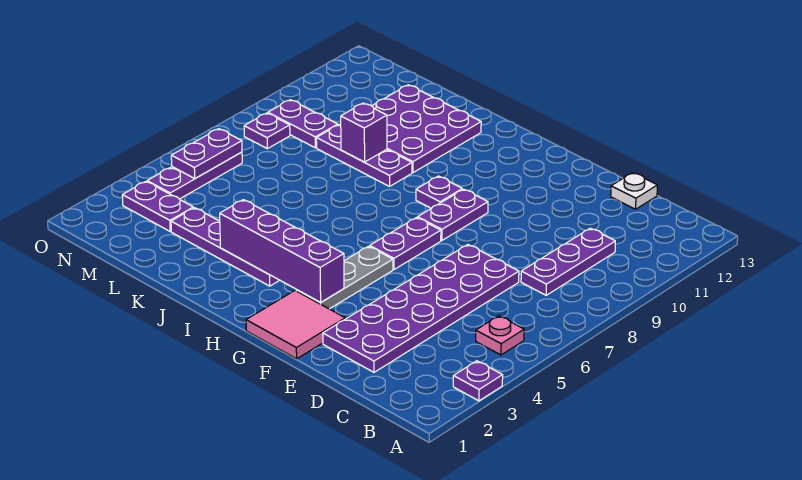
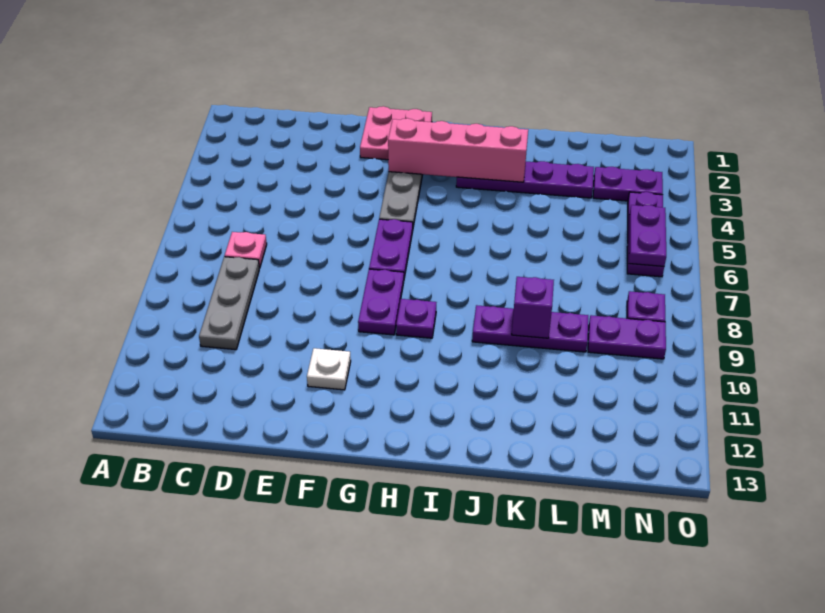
purple plate A3 level 1 -> none
pink plate B5 level 1 -> pink plate C7 level 1
purple plate C8:C10 level 1 -> grey plate C8:C10 level 1
purple plate D2:E7 level 1 -> none
white plate D13 level 1 -> white plate F11 level 1
pink tile F1:G2 level 1 -> pink plate F1:G2 level 1
purple brick G3:J3 level 2 -> pink brick G3:J3 level 2
purple plate J10:L12 level 1 -> none

